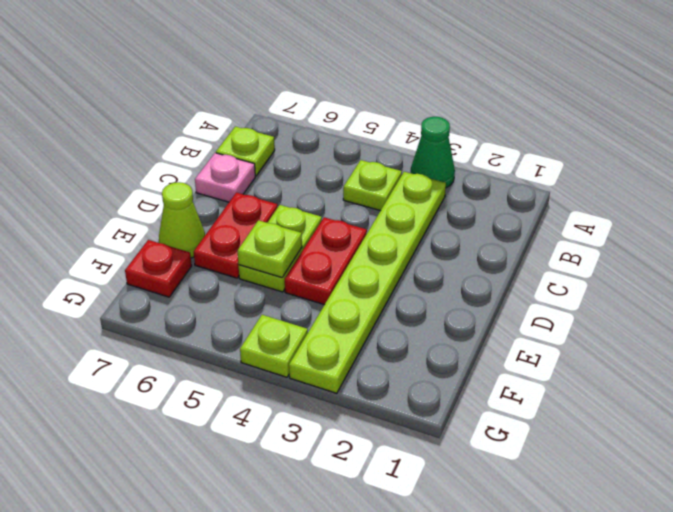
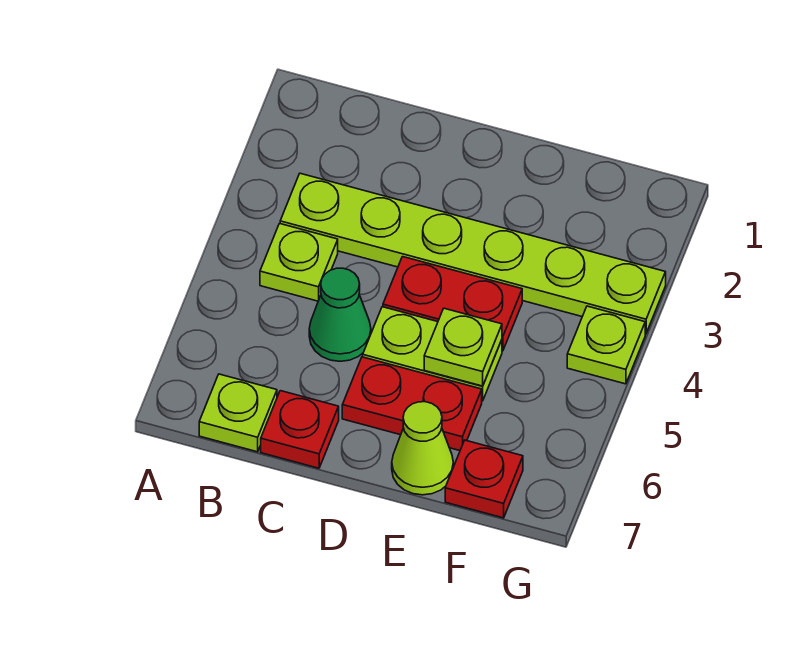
green cone A3 level 1 -> green cone C5 level 1
pink plate C7 level 1 -> red plate C7 level 1

